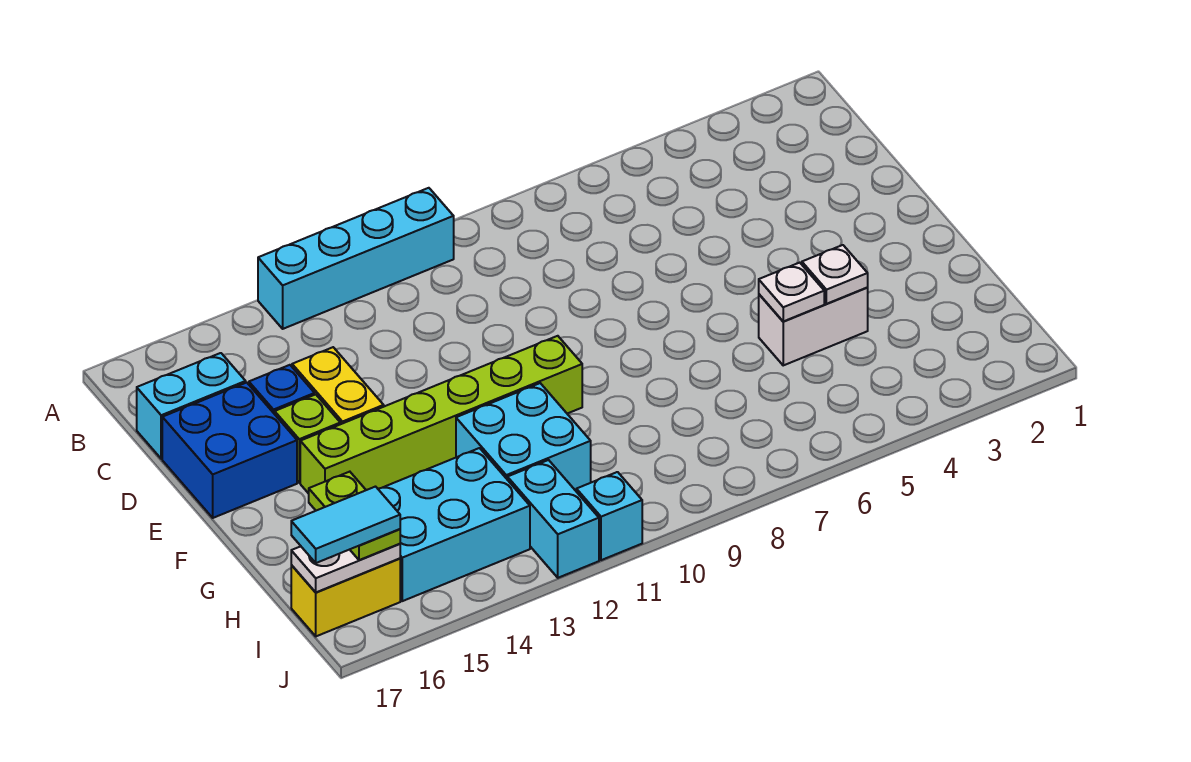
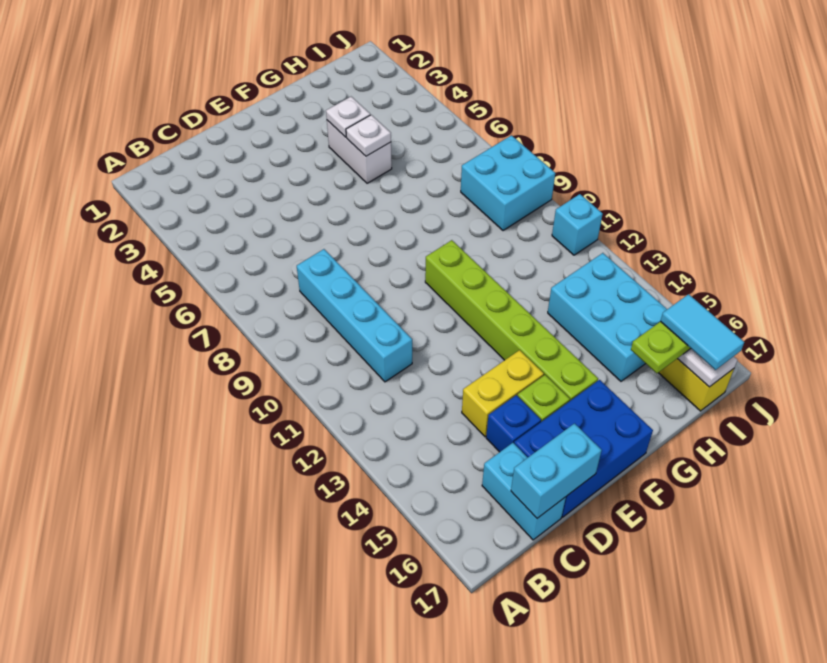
cyan brick A10:A13 level 1 -> cyan brick C8:C11 level 1
blue brick D16:E17 level 1 -> blue brick D16:F17 level 1
cyan brick G11:H12 level 1 -> cyan brick I8:J9 level 1
cyan brick I12:J12 level 1 -> cyan brick C17:D17 level 2

